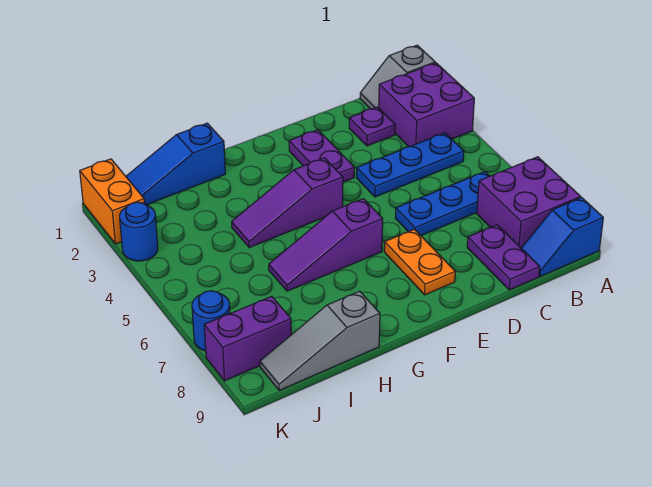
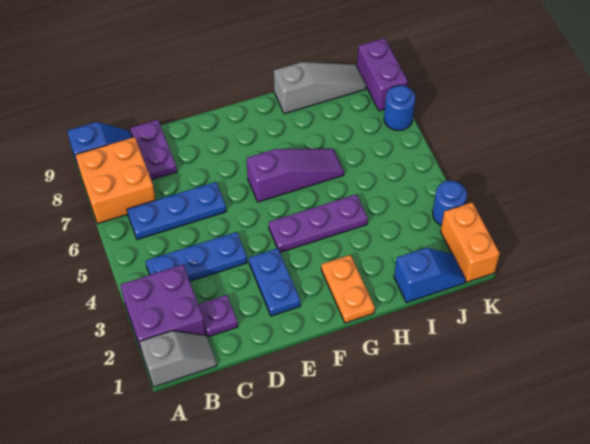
purple brick A7:B8 level 1 -> orange brick A7:B8 level 1
purple plate E2:E3 level 1 -> blue plate E2:E3 level 1
orange plate E7:E8 level 1 -> orange plate G1:G2 level 1
purple slope F4:H4 level 1 top F -> purple plate F4:H4 level 1
blue slope H1:J1 level 1 top H -> blue slope I1:J1 level 1 top I
purple brick J8:K8 level 1 -> purple brick K8:K9 level 1

